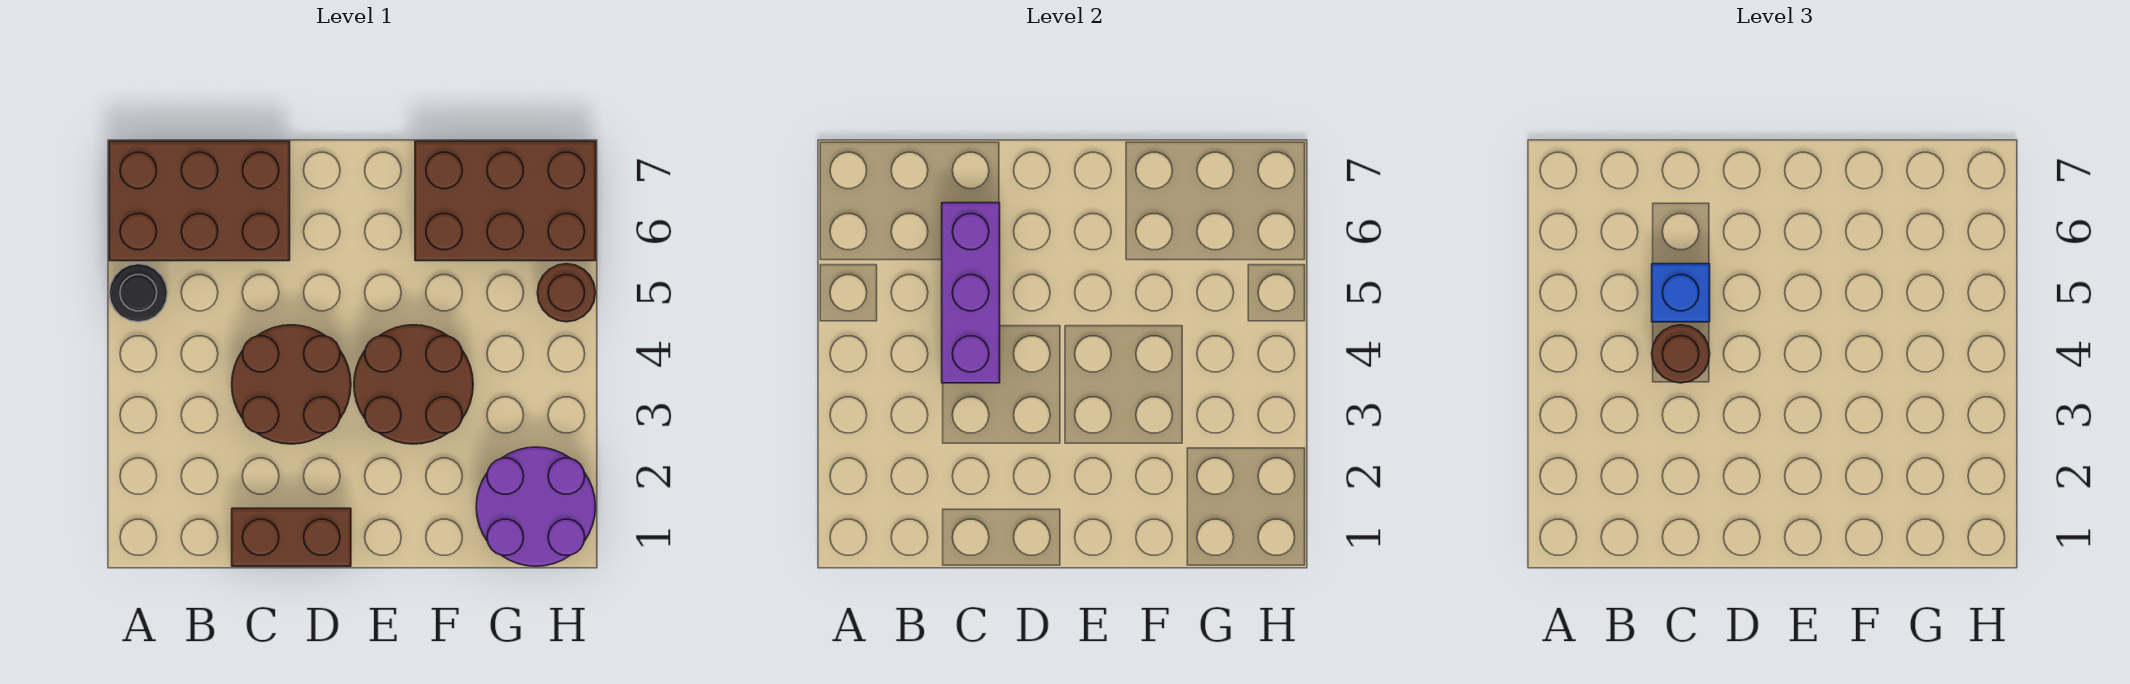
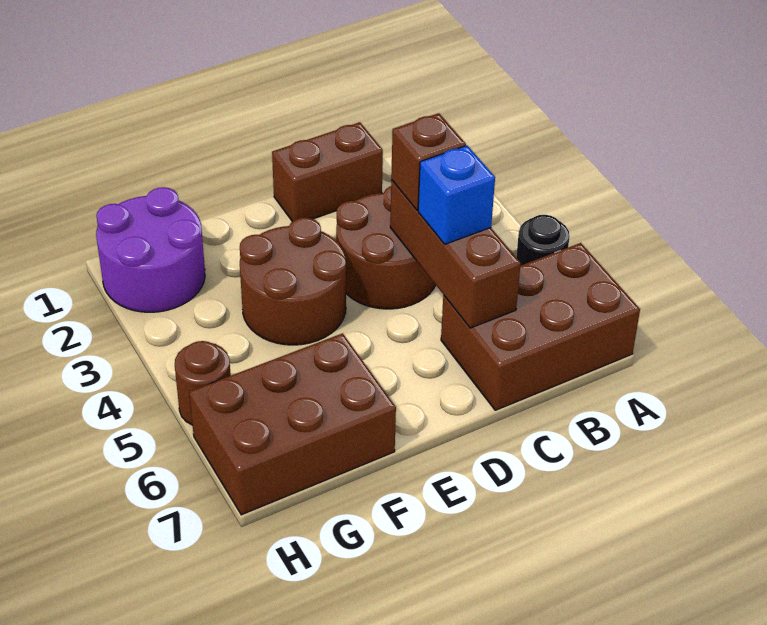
purple brick C4:C6 level 2 -> brown brick C4:C6 level 2
brown round brick C4 level 3 -> brown brick C4 level 3

